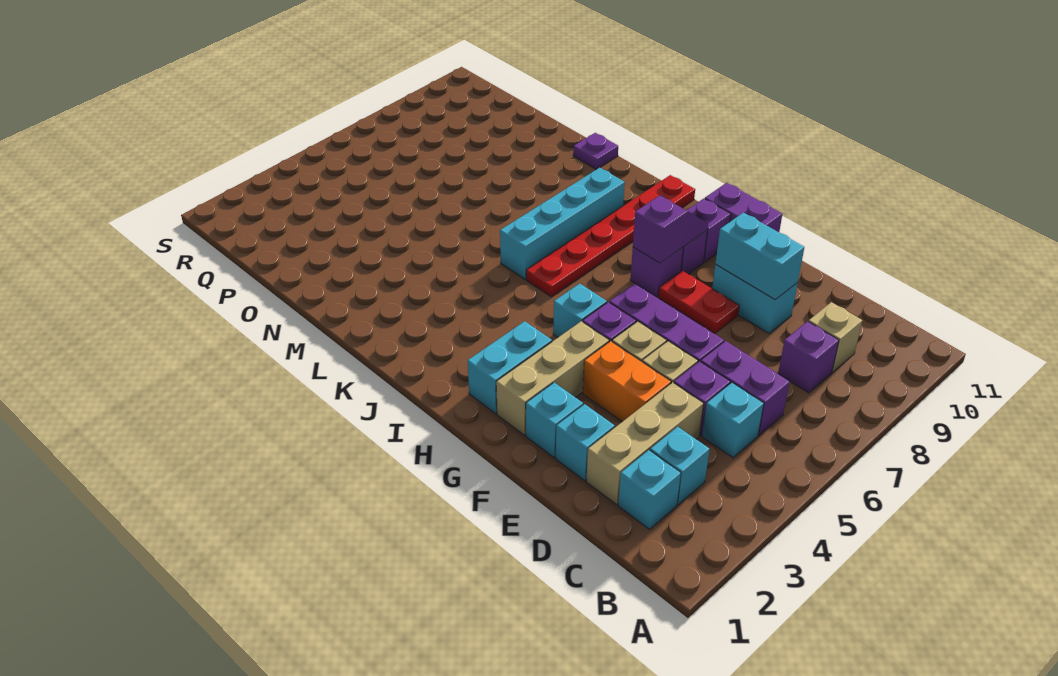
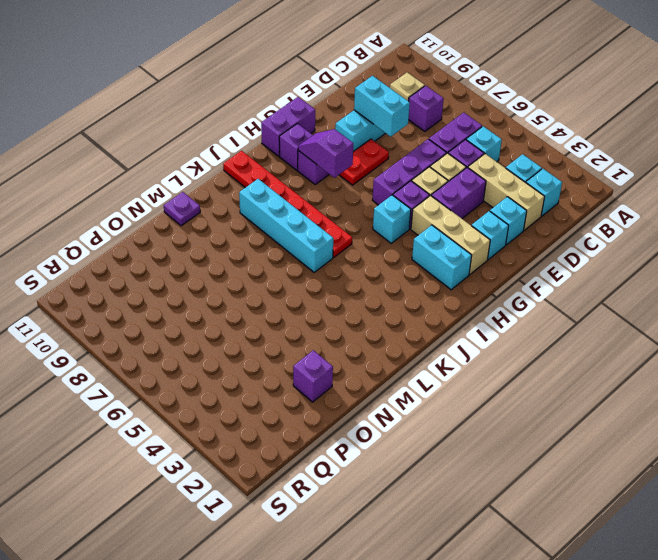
orange brick E4:F4 level 1 -> purple brick E4:F4 level 1
cyan brick E9:F9 level 2 -> cyan brick E8:E9 level 2
purple brick H8 level 1 -> purple brick O2 level 1

